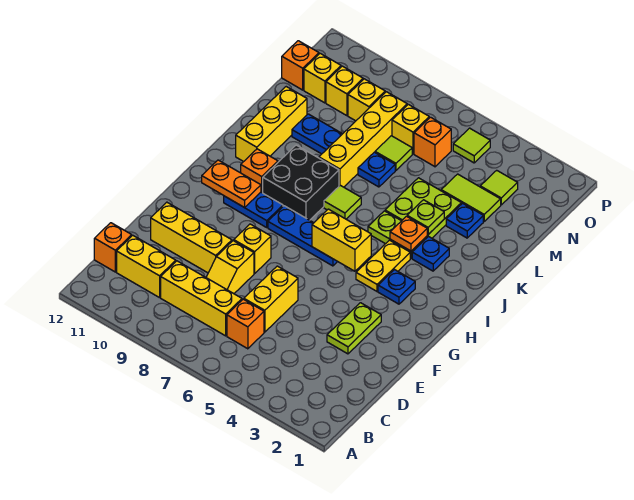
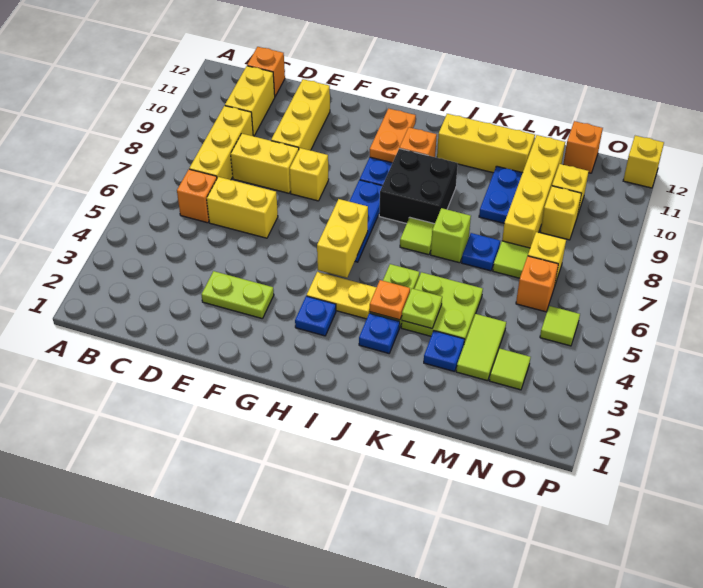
yellow slope D8:E8 level 1 top E -> yellow brick D8:E8 level 1
none -> lime brick K7 level 1
yellow brick K8:N8 level 1 -> yellow brick M8:M11 level 1
yellow brick N11 level 1 -> yellow brick P12 level 1

